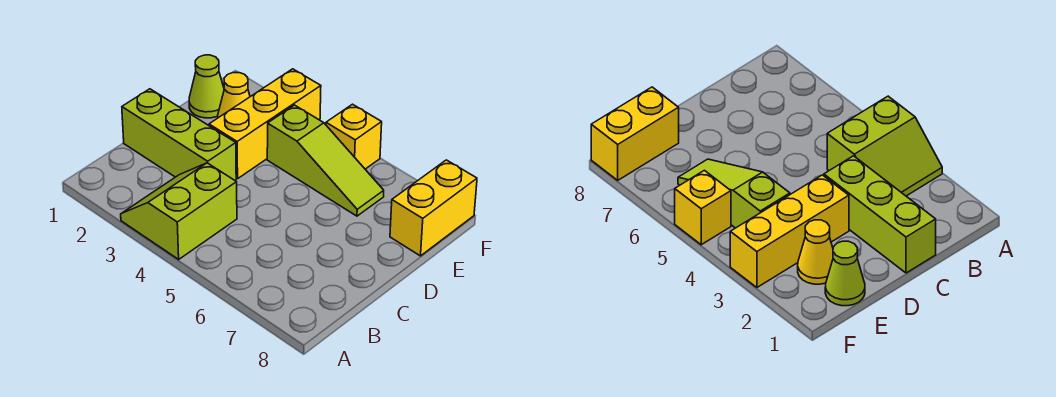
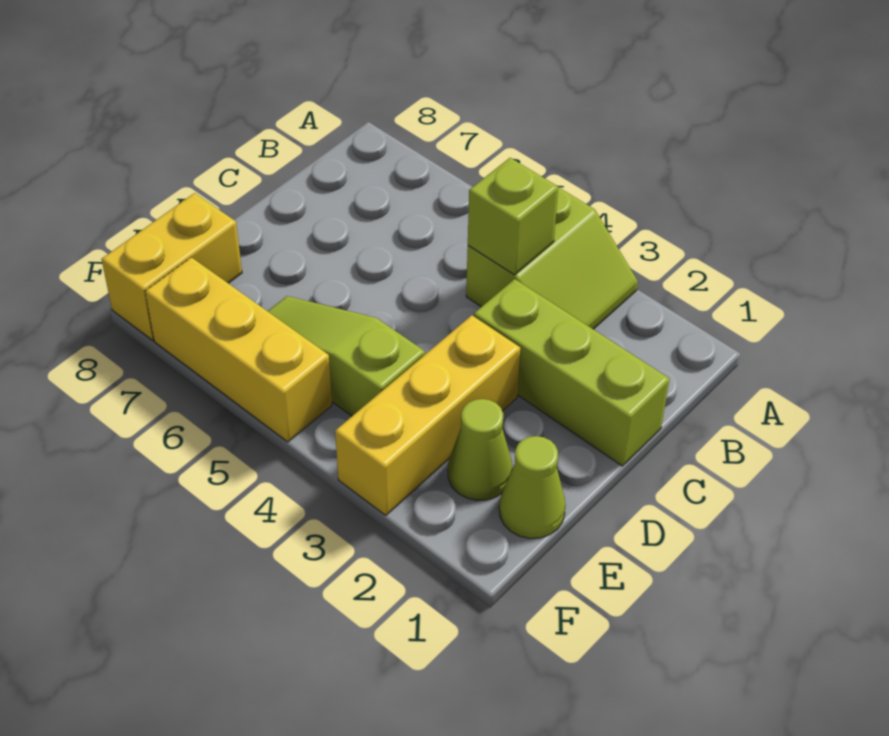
none -> lime brick B4 level 2
yellow cone E2 level 1 -> lime cone E2 level 1
yellow brick F5 level 1 -> yellow brick F5:F7 level 1

